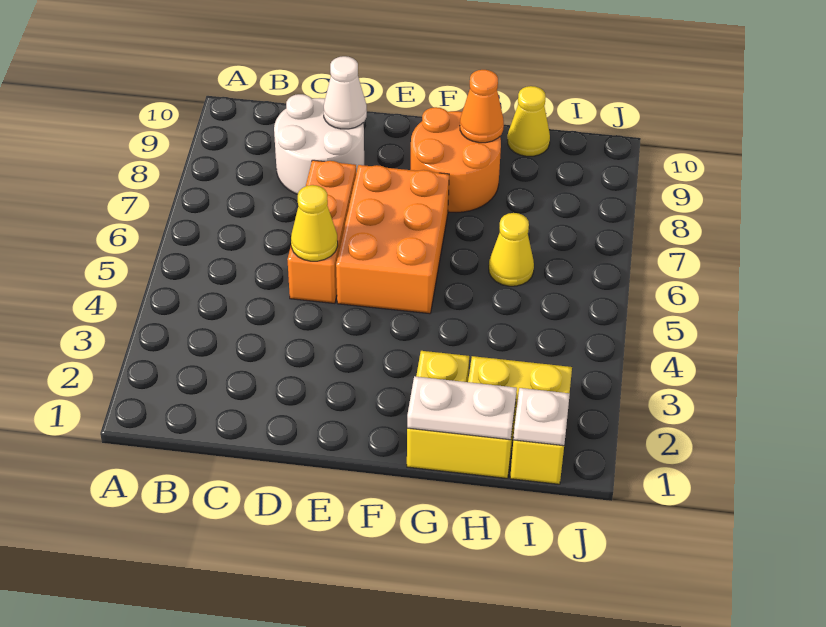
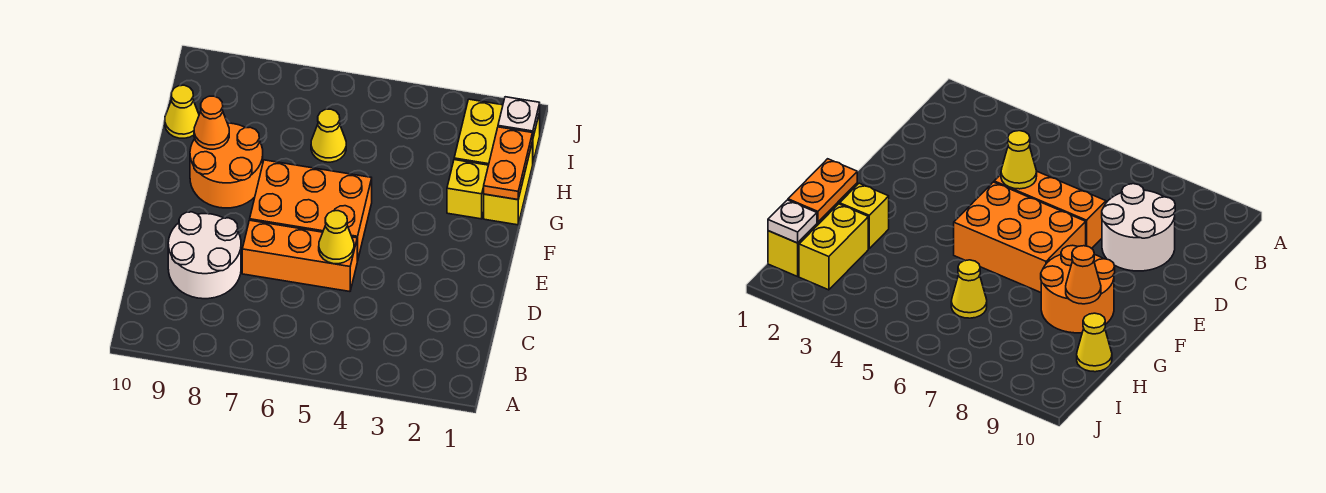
white cone D9 level 2 -> none
white plate G1:H1 level 2 -> orange plate G1:H1 level 2

